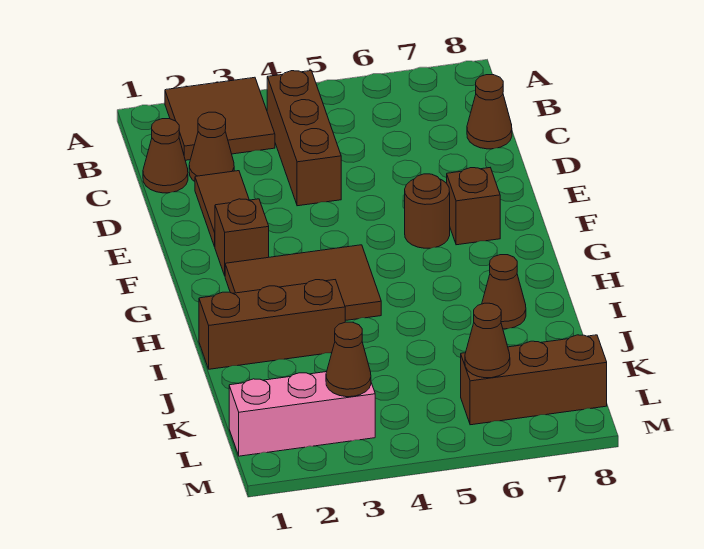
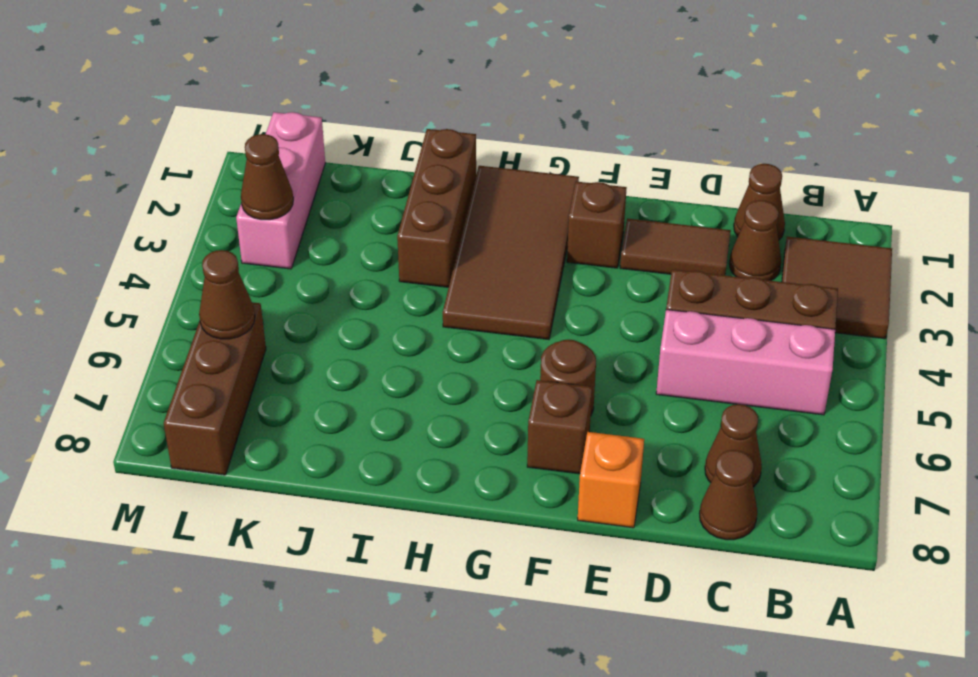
none -> pink brick B5:D5 level 1
none -> orange brick E8 level 1
brown tile G2:H4 level 1 -> brown tile G1:H4 level 1
brown cone I7 level 1 -> brown cone C7 level 1

